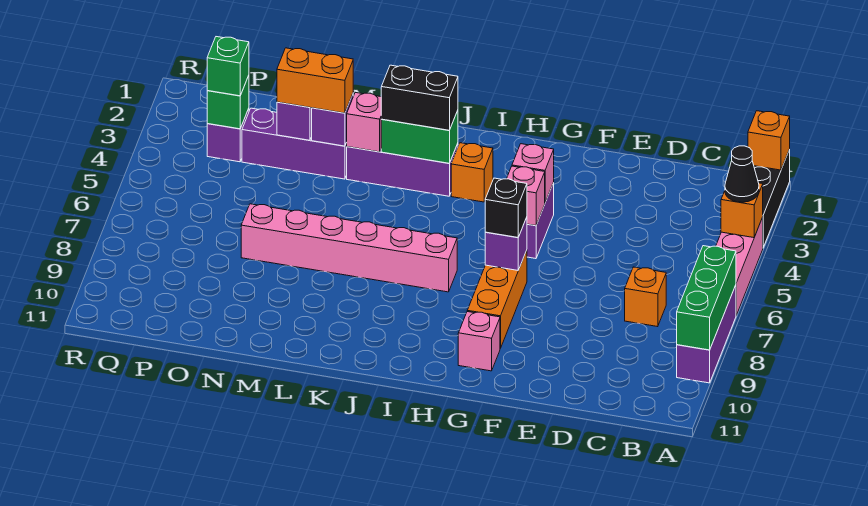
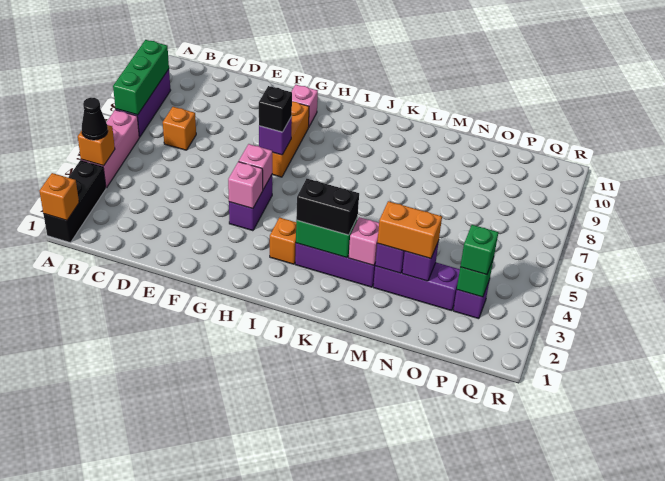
pink brick I7:N7 level 1 -> none

